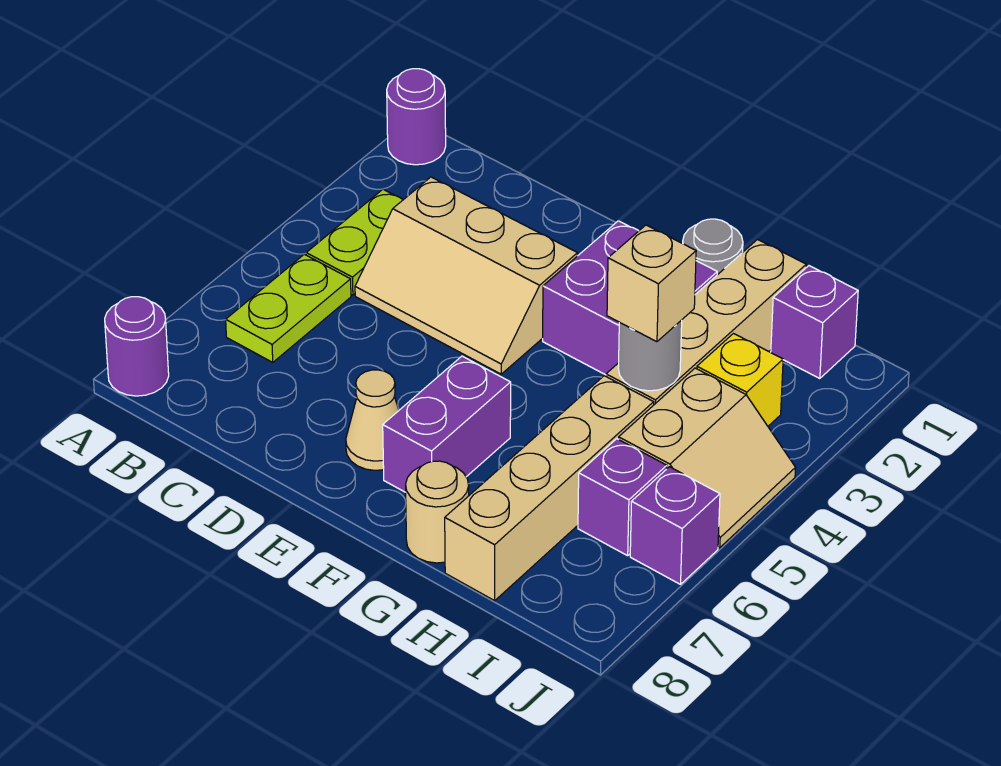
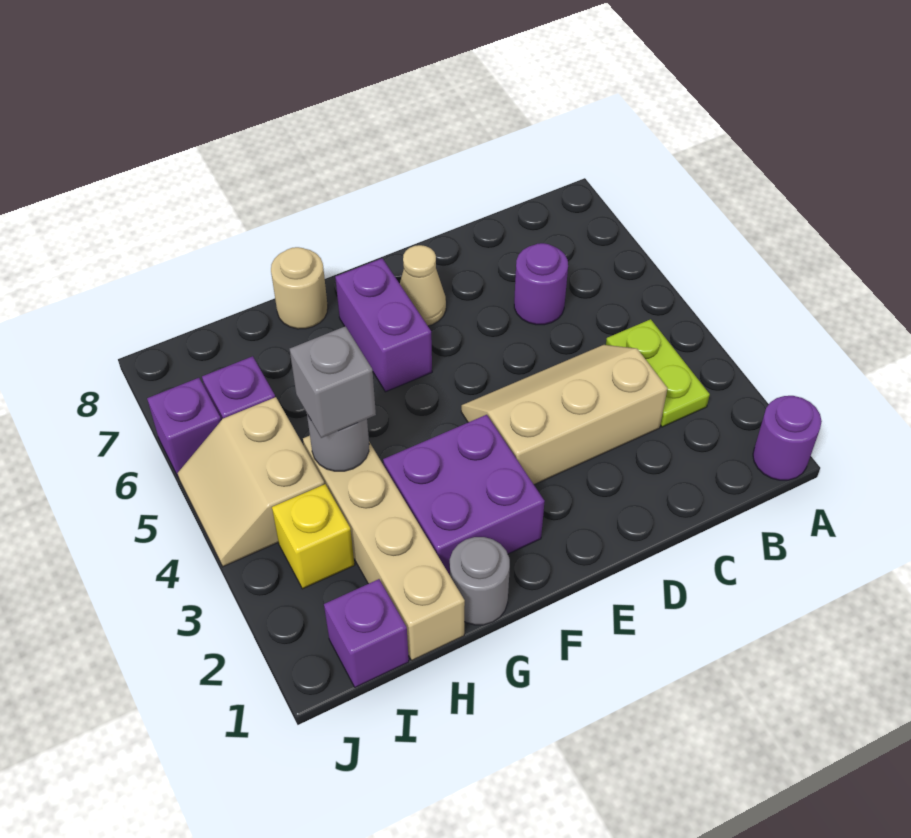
purple round brick A8 level 1 -> purple round brick C6 level 1
lime plate B5:B6 level 1 -> none
tan brick H4 level 3 -> grey brick H4 level 3
tan brick H5:H8 level 1 -> none

